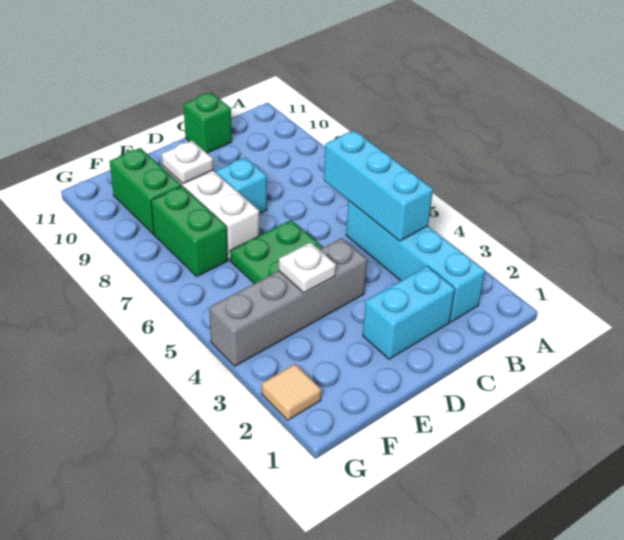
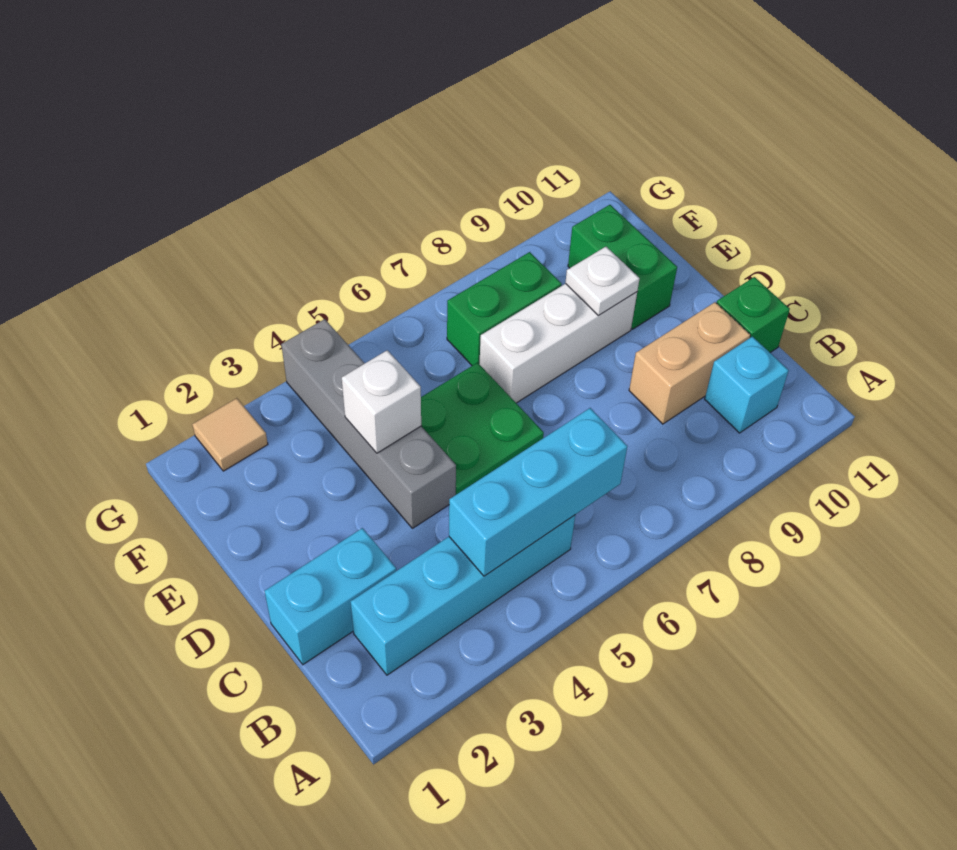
cyan brick C2:D2 level 1 -> cyan brick C1:C2 level 1
none -> tan brick C9:C10 level 1
cyan brick D8 level 1 -> cyan brick B10 level 1
white plate E4 level 2 -> white brick E4 level 2
green brick F9:F10 level 1 -> green brick E10:F10 level 1

